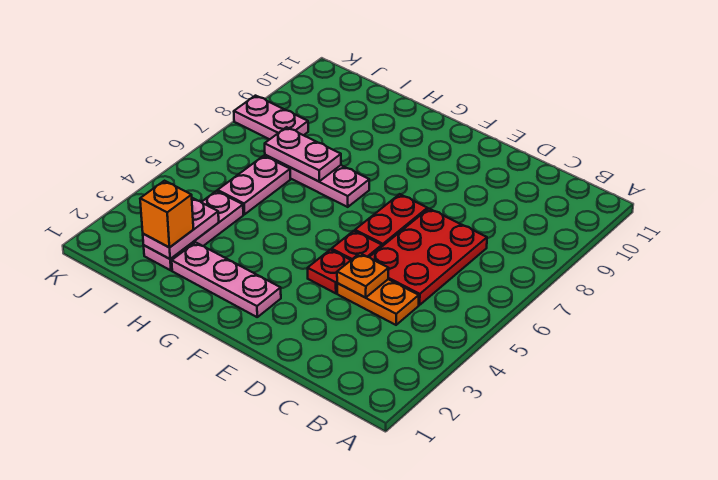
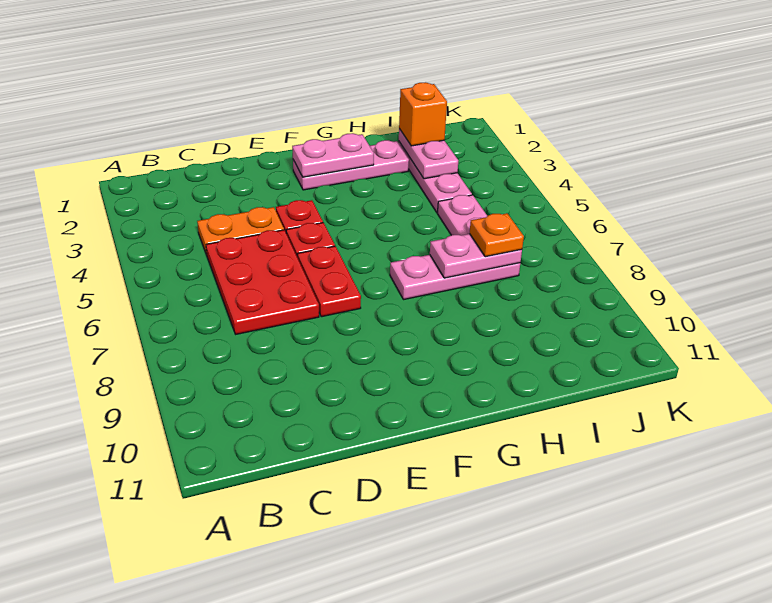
orange plate D4 level 2 -> orange plate I7 level 3
pink plate J8:K8 level 1 -> pink plate F2:G2 level 2

